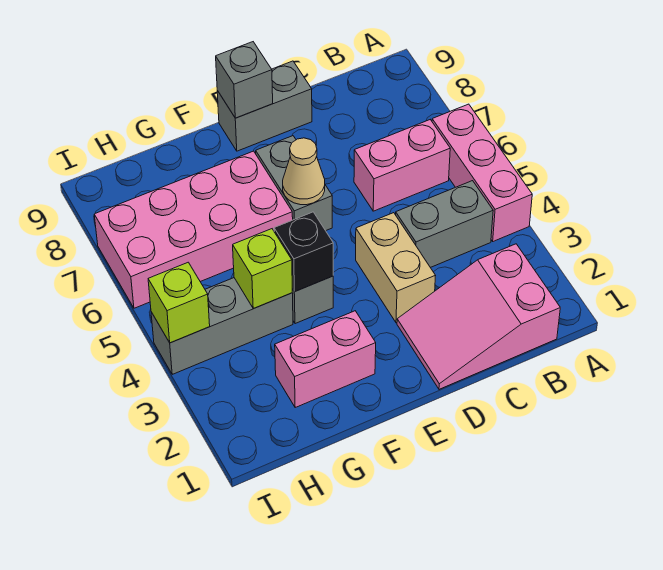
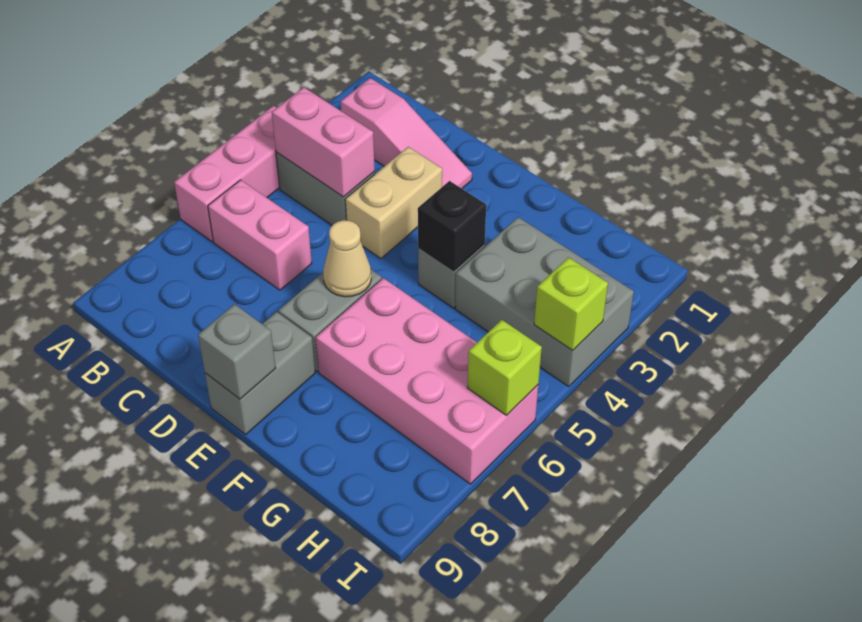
pink slope B1:D2 level 1 top B -> pink slope B2:D2 level 1 top B
grey brick D9:E9 level 1 -> grey brick E8:E9 level 1
pink brick F2:G2 level 1 -> pink brick B4:C4 level 2
grey brick G4:I4 level 1 -> grey brick G3:I4 level 1
lime brick G4 level 2 -> lime brick I6 level 2

